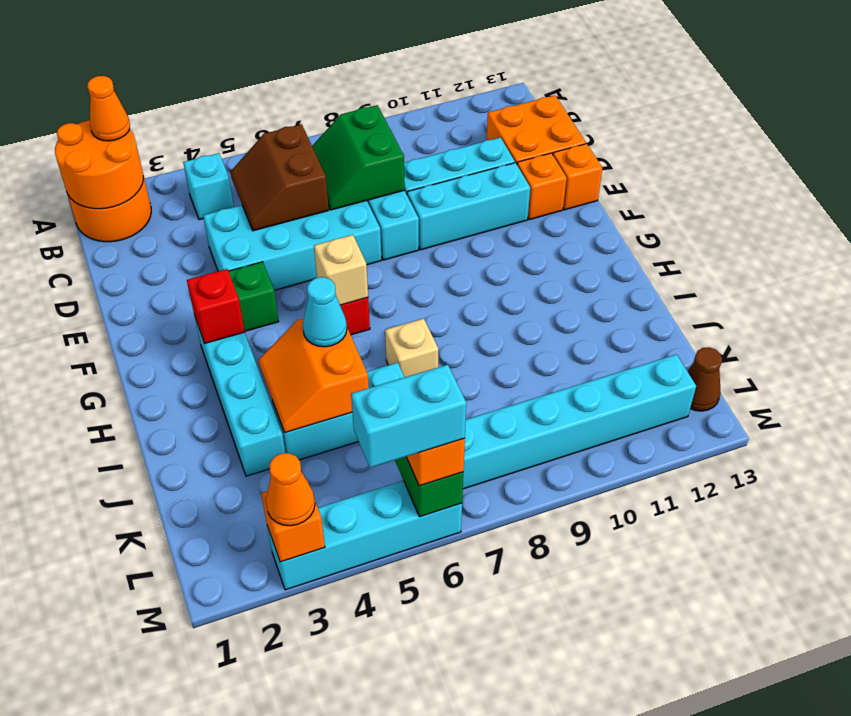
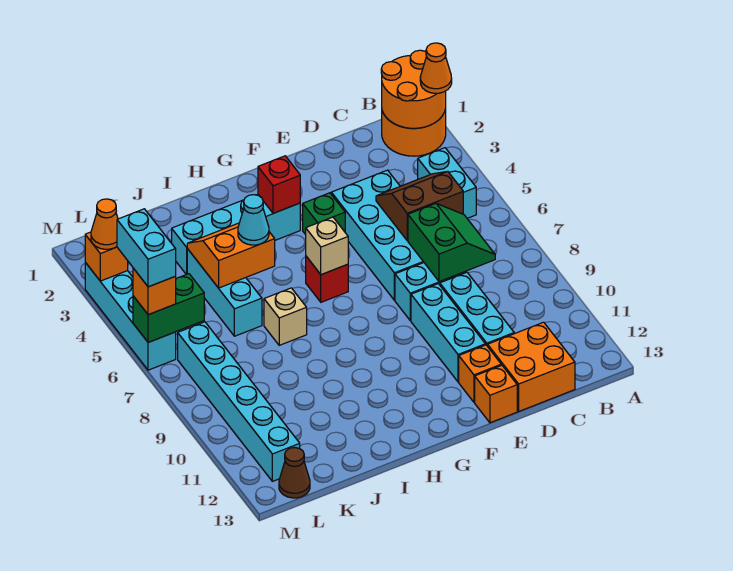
cyan brick B4 level 1 -> cyan brick B4:B5 level 1
green slope C7:D8 level 2 top 8 -> green slope C7:D8 level 2 top D

